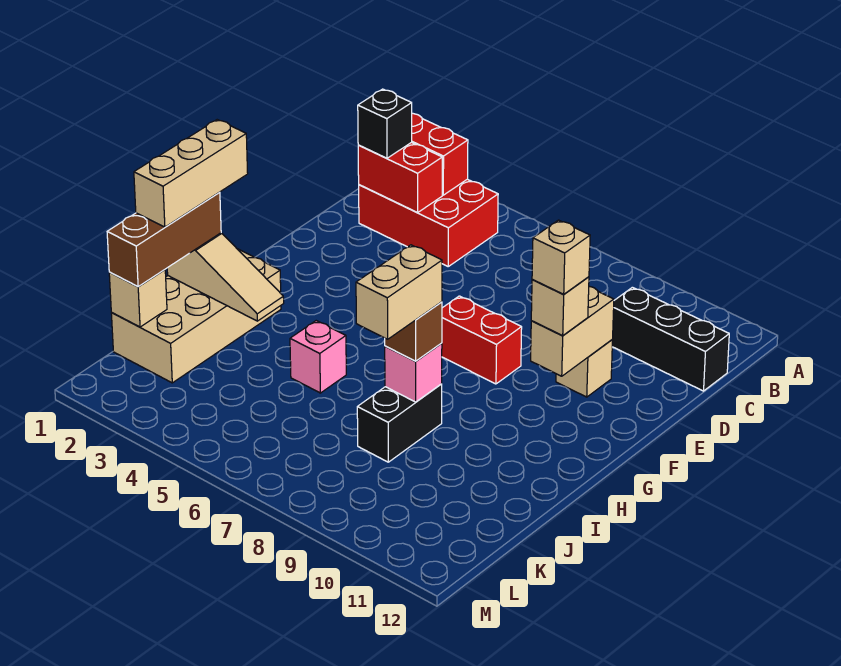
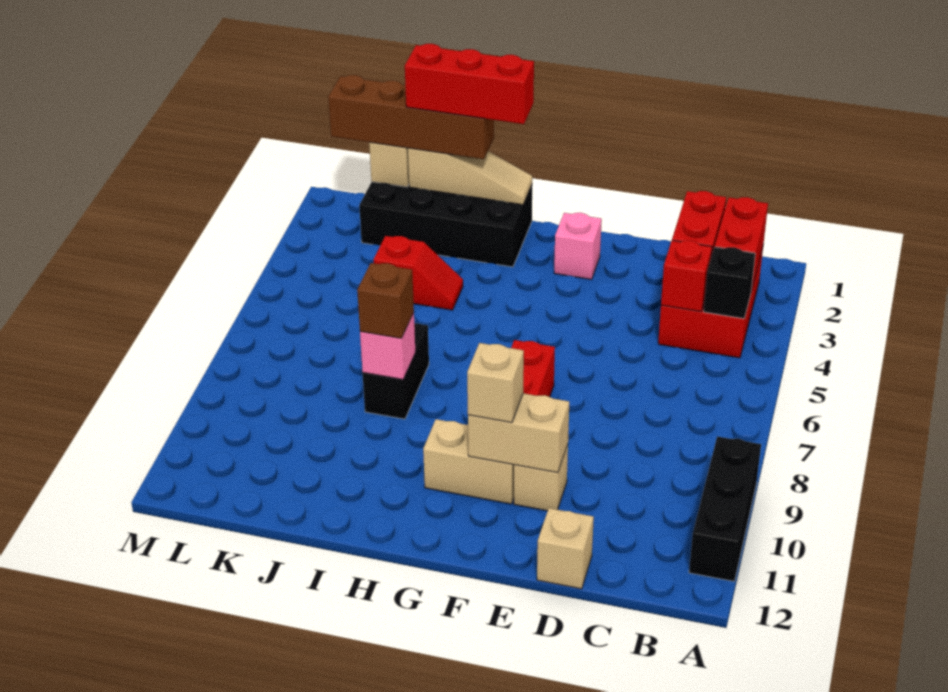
black brick C2 level 3 -> black brick B4 level 2
none -> red brick C4 level 2
black brick C10:C12 level 1 -> black brick A9:A11 level 1
tan brick F10 level 4 -> tan brick D12 level 1
tan brick H1:K2 level 1 -> black brick H1:K2 level 1
tan brick H1:J1 level 4 -> red brick H1:J1 level 4
tan slope I1:I3 level 2 top 1 -> tan slope H1:J1 level 2 top J
brown brick I1:K1 level 3 -> brown brick I1:L1 level 3
none -> red slope I4:J4 level 1 top J
pink brick I5 level 1 -> pink brick F2 level 1
black brick I8:J8 level 1 -> black brick I7:I8 level 1
tan brick I8:J8 level 4 -> tan brick F10:G10 level 1

